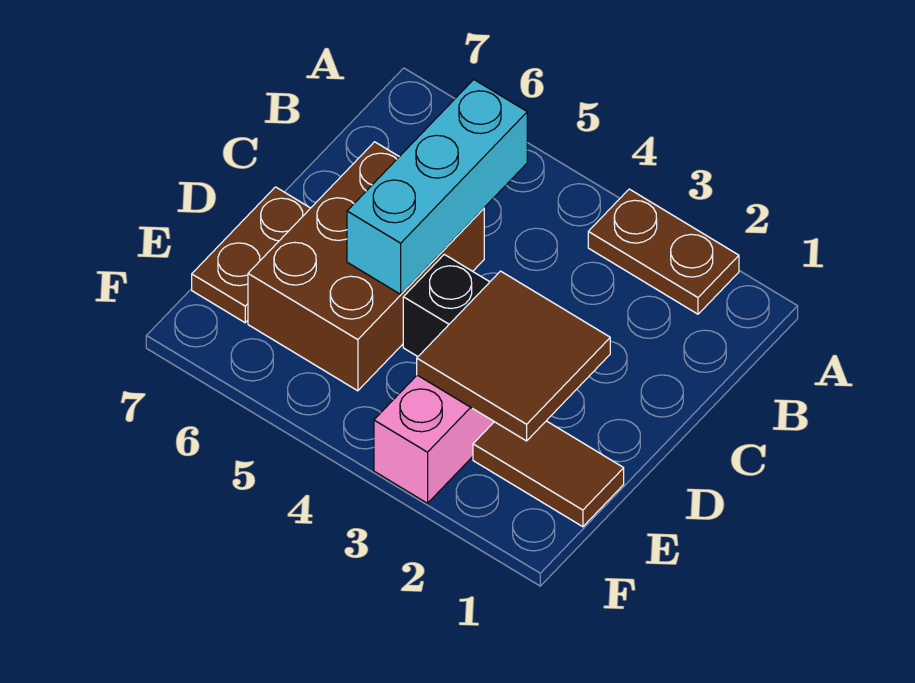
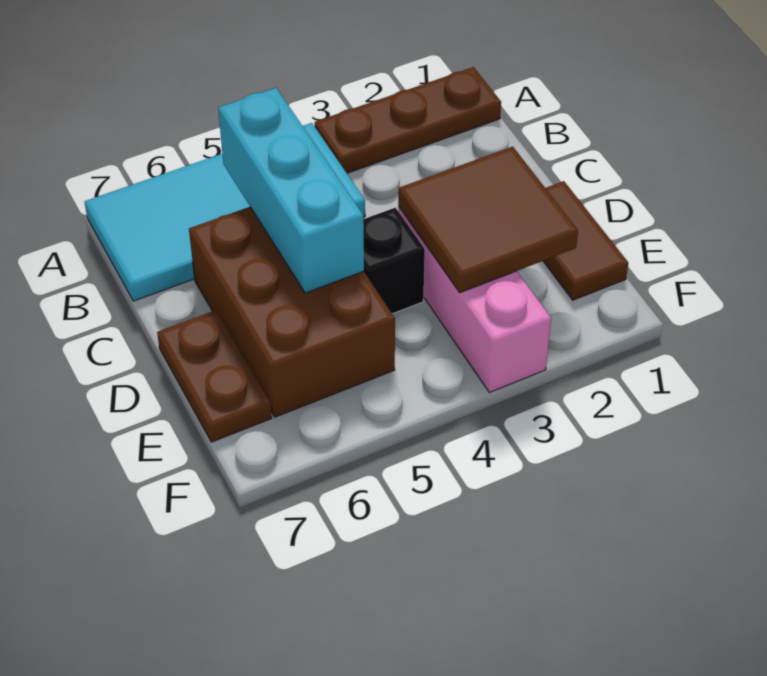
brown plate A2:A3 level 1 -> brown plate A1:A3 level 1
none -> cyan tile A4:B7 level 1
brown tile E1:E2 level 1 -> brown tile D1:E1 level 1

